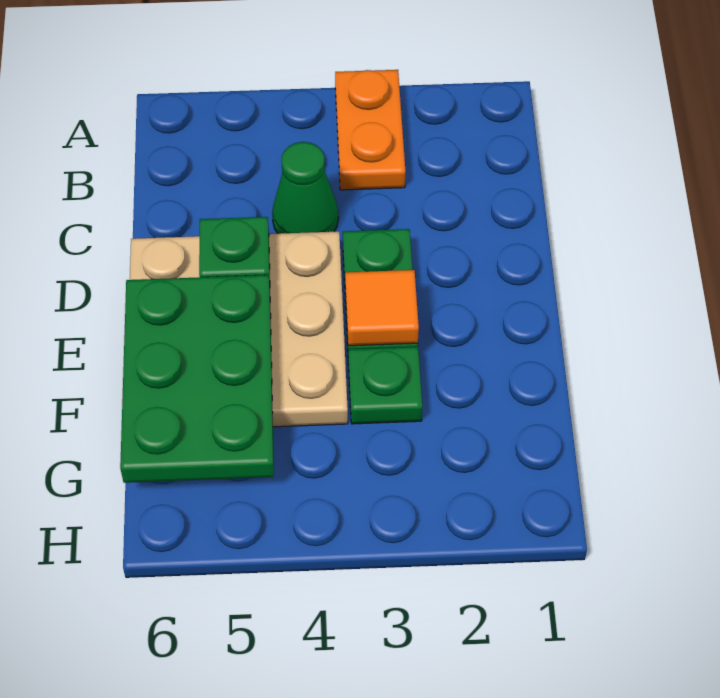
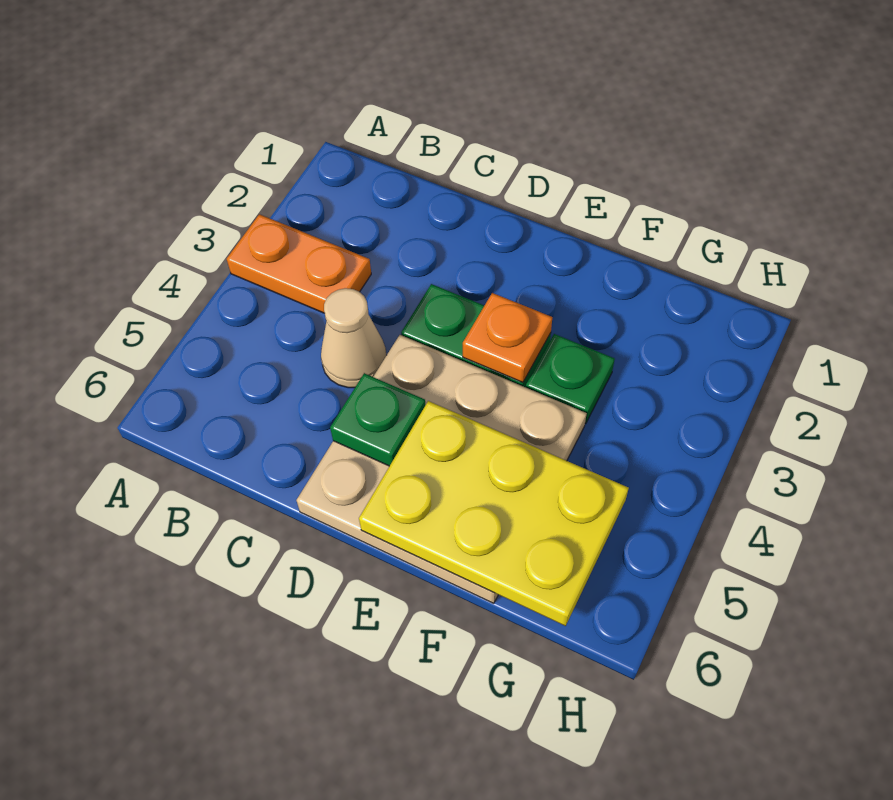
green cone C4 level 1 -> tan cone C4 level 1
orange tile E3 level 2 -> orange plate E3 level 2
green plate E5:G6 level 2 -> yellow plate E5:G6 level 2

